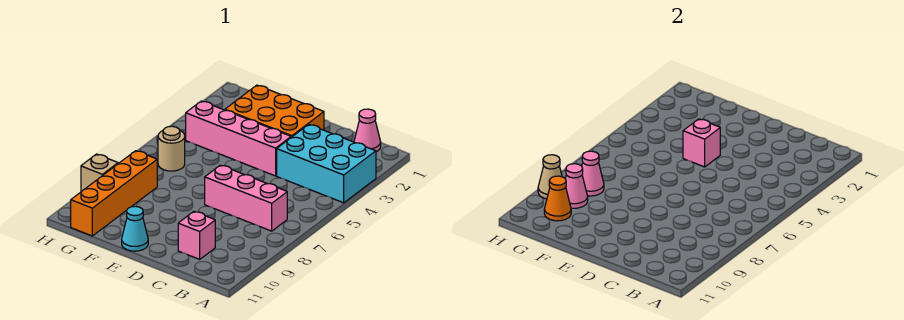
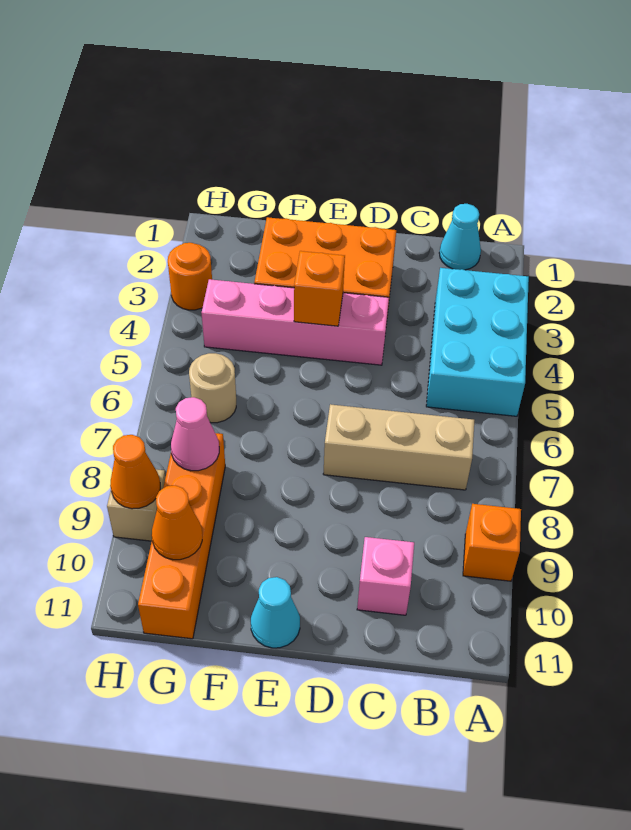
cyan brick A3:C4 level 1 -> cyan brick A3:B5 level 1
none -> orange brick A9 level 1
pink cone B1 level 1 -> cyan cone B1 level 1
pink brick B7:D7 level 1 -> tan brick B7:D7 level 1
pink brick E4 level 2 -> orange brick E4 level 2
pink cone G9 level 2 -> none
none -> orange round brick H3 level 1
tan cone H9 level 2 -> orange cone H9 level 2

